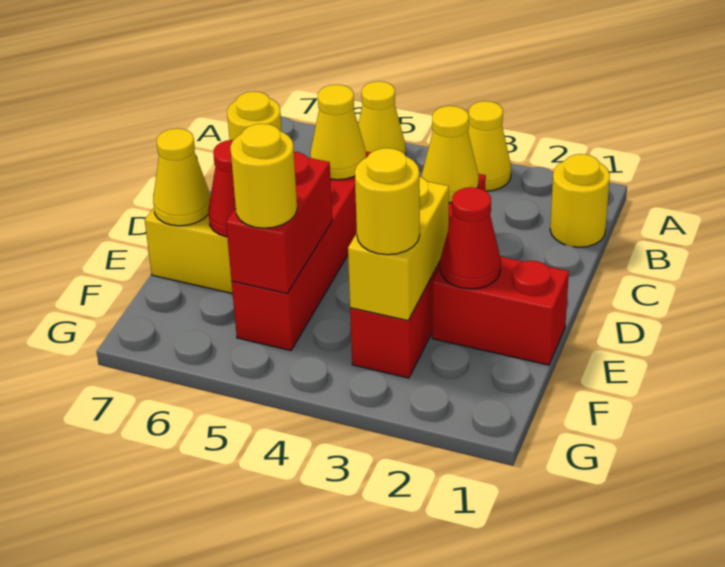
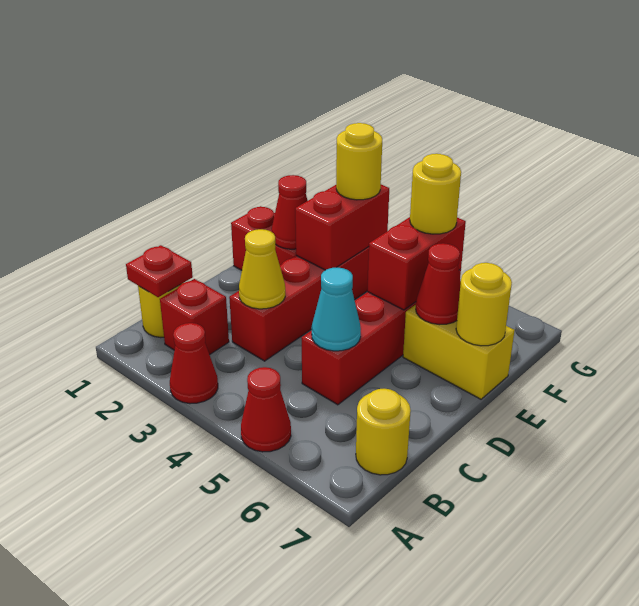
yellow cone A3 level 1 -> red cone A3 level 1
yellow cone A5 level 1 -> red cone A5 level 1
none -> red plate B1 level 2
none -> red brick B2 level 1
yellow cone C5 level 2 -> cyan cone C5 level 2
yellow brick E3:F3 level 2 -> red brick E3:F3 level 2
yellow cone E7 level 2 -> yellow round brick E7 level 2

